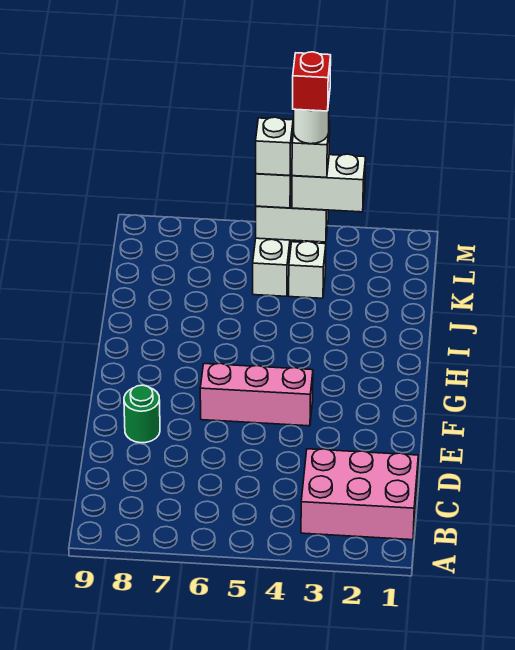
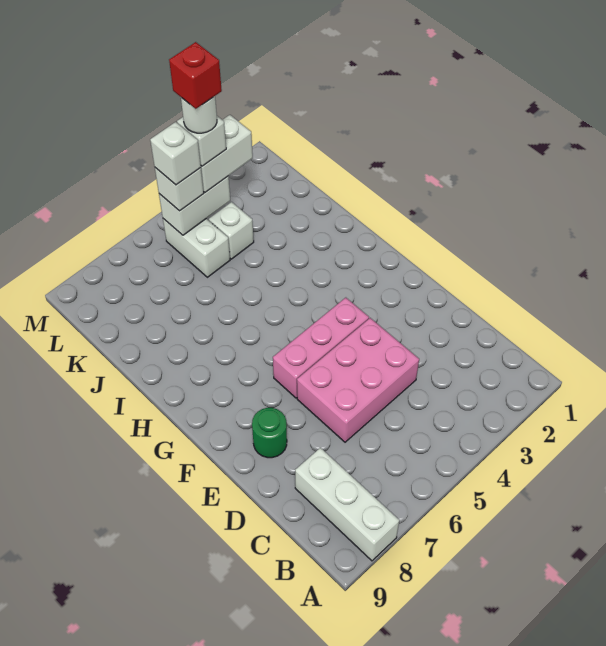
none -> white brick A8:C8 level 1
pink brick B1:C3 level 1 -> pink brick D4:E6 level 1

